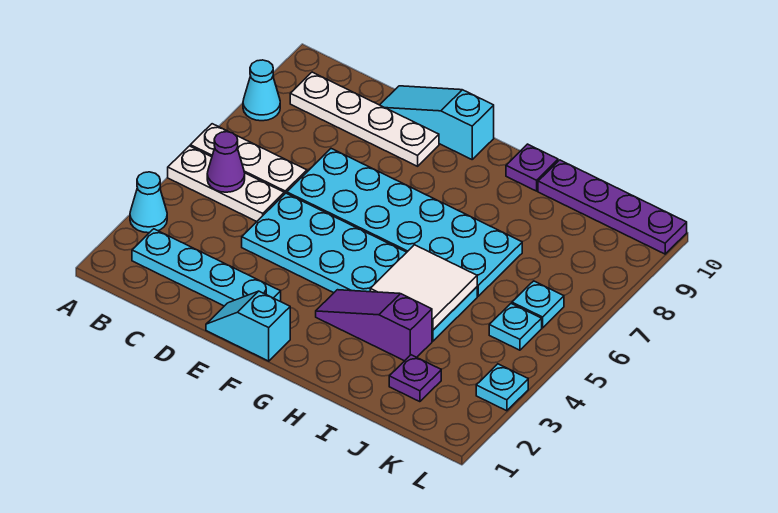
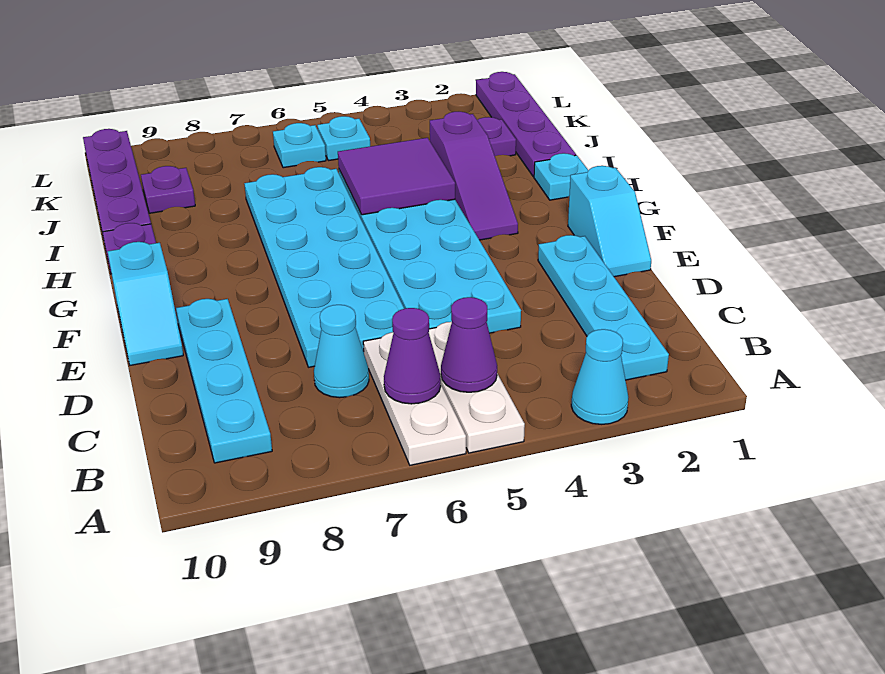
cyan cone A8 level 1 -> cyan cone C7 level 1
none -> purple cone B6 level 2
white plate B9:E9 level 1 -> cyan plate B9:E9 level 1
cyan slope D10:F10 level 1 top F -> cyan slope E10:F10 level 1 top F
white tile H4:I5 level 2 -> purple tile H4:I5 level 2
none -> purple plate I1:L1 level 1
none -> purple plate J9 level 1
cyan plate L3 level 1 -> cyan plate H1 level 1

